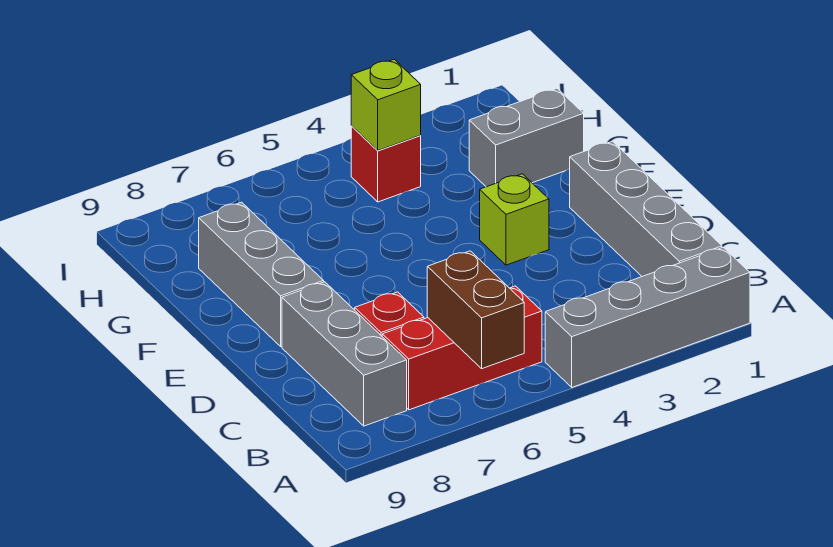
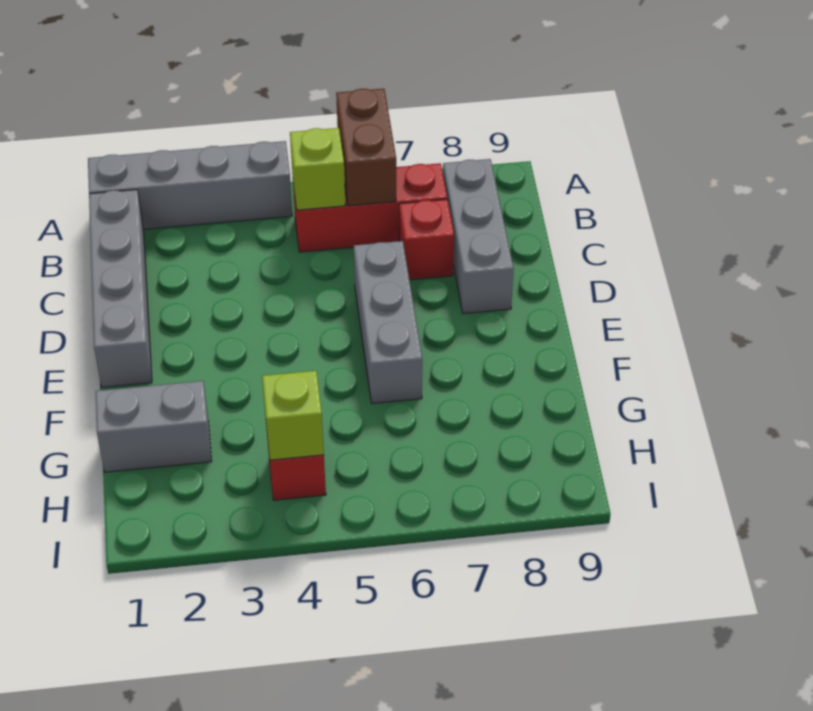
lime brick E3 level 1 -> lime brick B5 level 2
grey brick E8:G8 level 1 -> grey brick D6:F6 level 1

